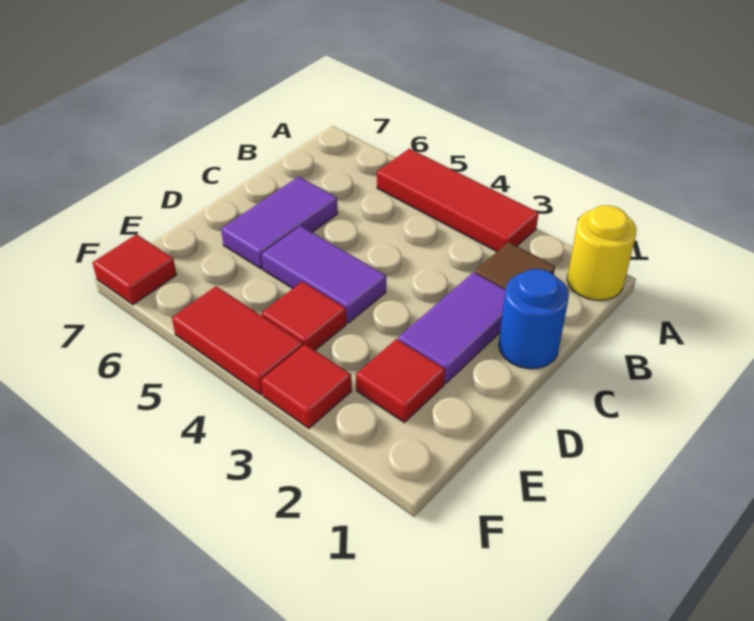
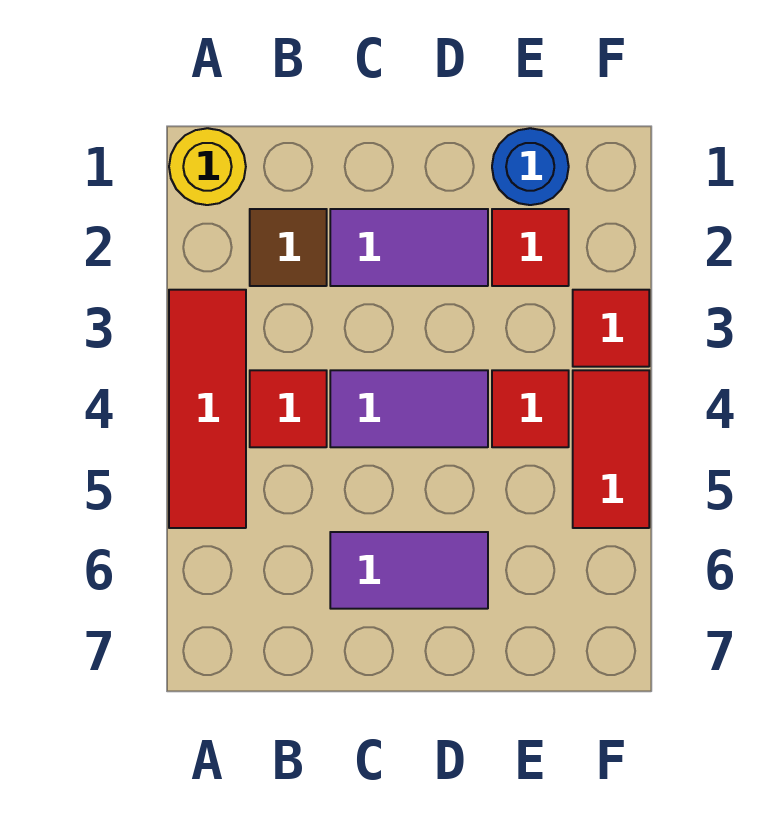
blue round brick C1 level 1 -> blue round brick E1 level 1
purple tile D4:D5 level 1 -> purple tile C4:D4 level 1
red tile F7 level 1 -> red tile B4 level 1

